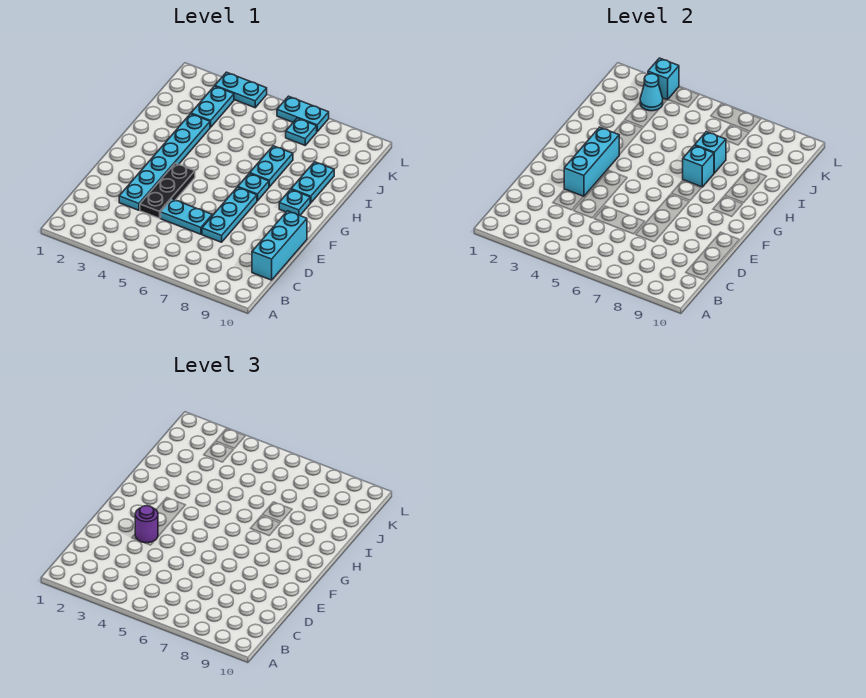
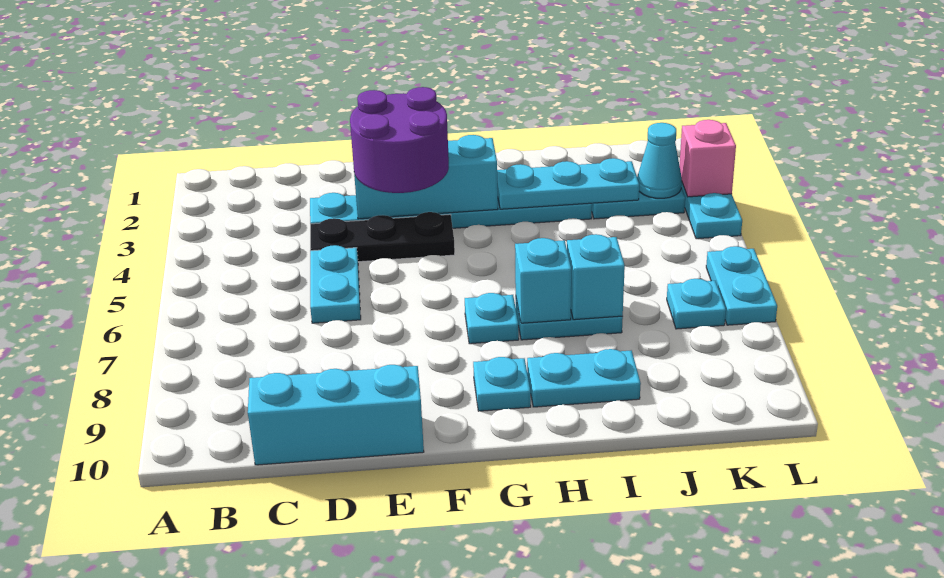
cyan plate D7:F7 level 1 -> cyan plate H3:J3 level 2
purple round brick E3 level 3 -> purple round brick E3:F4 level 3
cyan brick L3 level 2 -> pink brick L3 level 2

